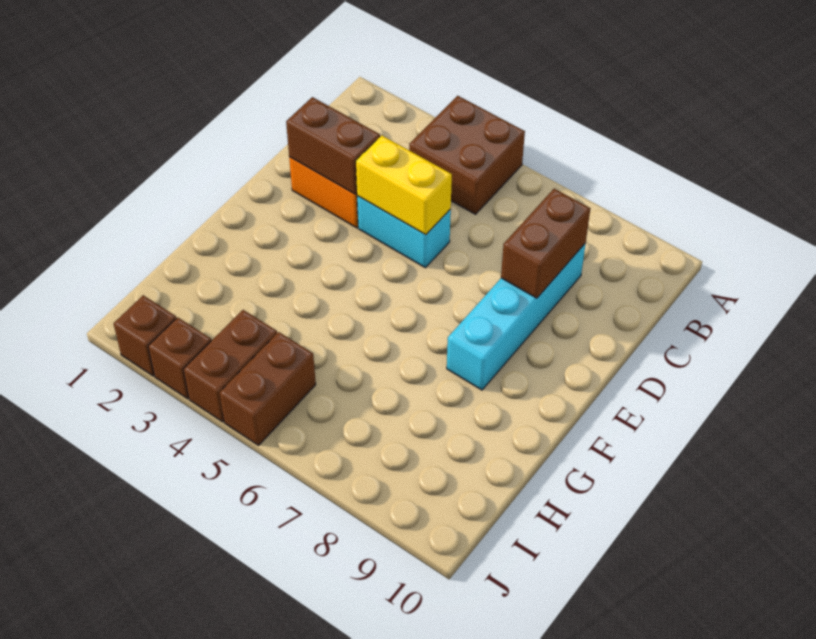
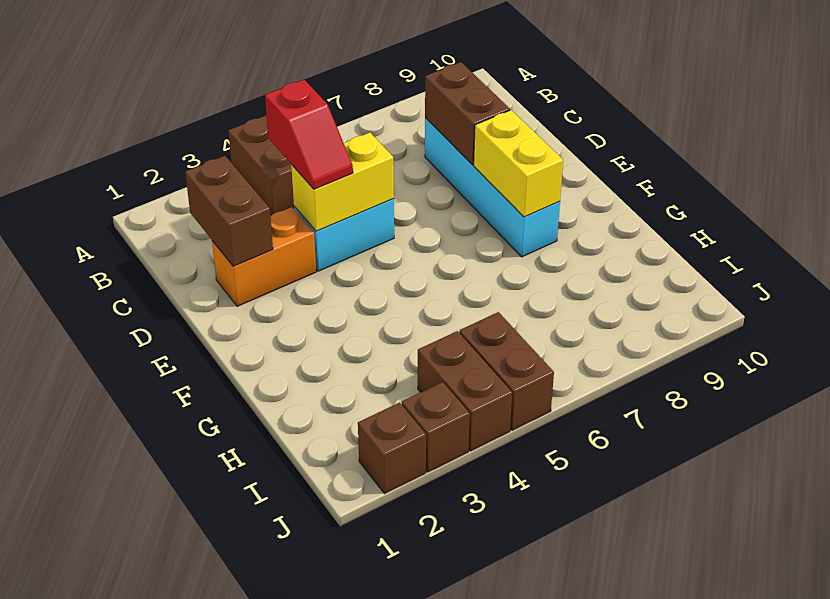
none -> red slope C4:D4 level 3 top C
brown brick D2:D3 level 2 -> brown brick C2:D2 level 2
none -> yellow brick E8:F8 level 2

